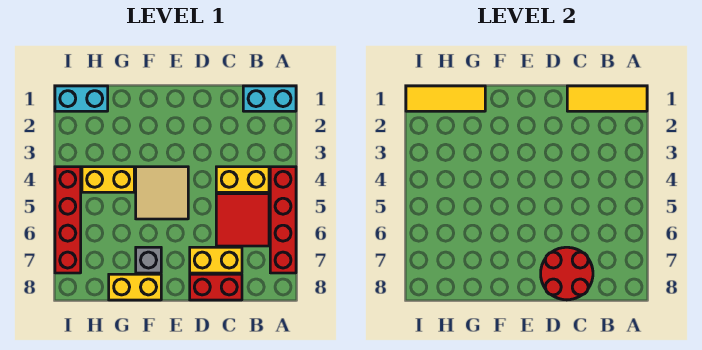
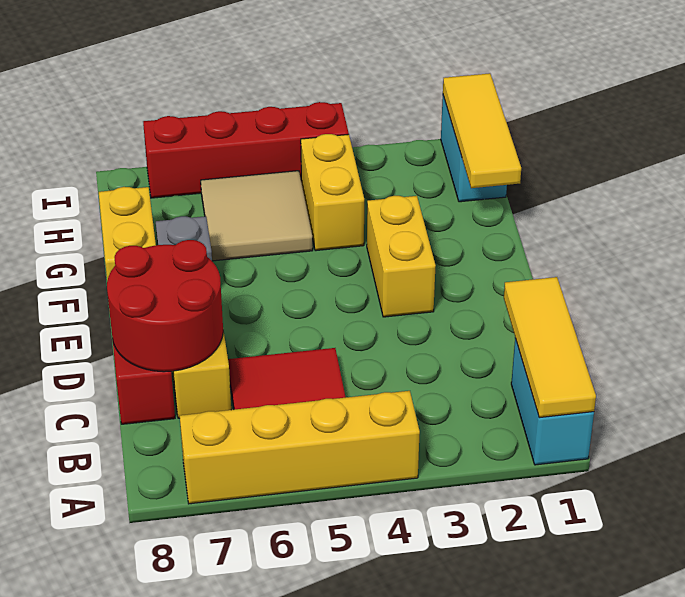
red brick A4:A7 level 1 -> yellow brick A4:A7 level 1
yellow brick B4:C4 level 1 -> yellow brick E3:F3 level 1
tan tile E4:F5 level 1 -> tan tile G5:H6 level 1

